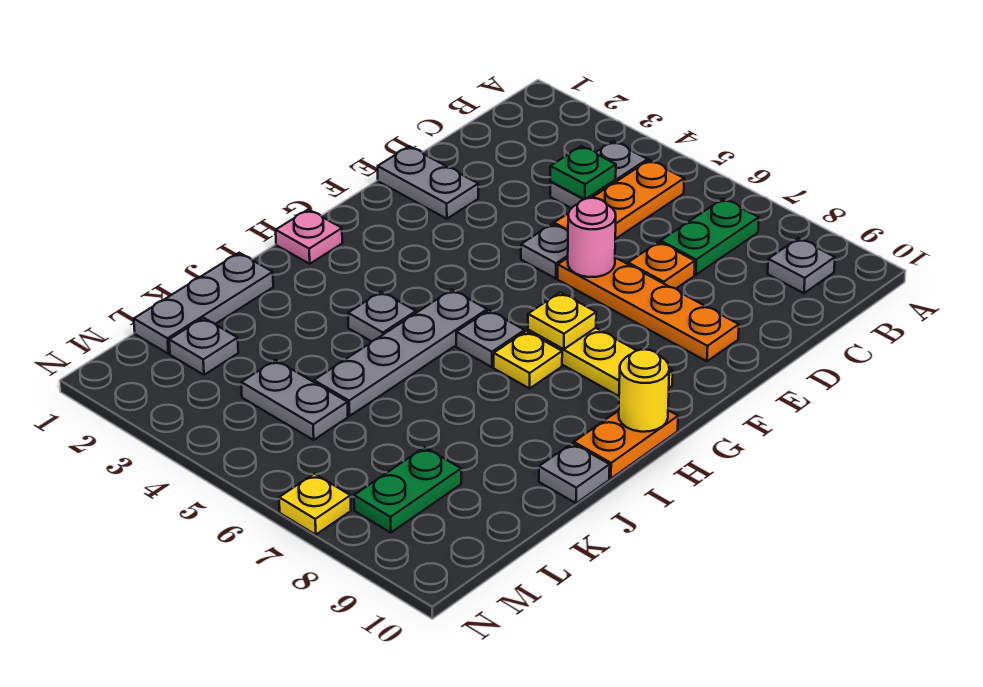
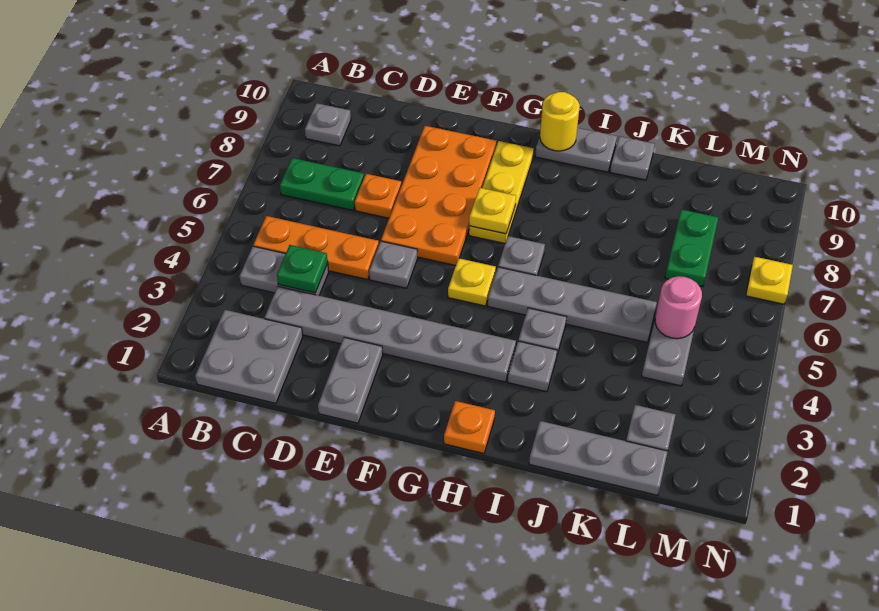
none -> grey plate B1:C2 level 1
none -> grey plate C3:H3 level 1
orange plate E6:E9 level 1 -> orange plate E6:F9 level 1
pink round brick E6 level 2 -> pink round brick L5 level 2
pink plate H1 level 1 -> orange plate H1 level 1
yellow plate H7 level 1 -> yellow plate G5 level 1
orange plate H10:I10 level 1 -> grey plate H10:I10 level 1
none -> grey plate I3 level 1
green plate L8:M8 level 1 -> green plate L7:L8 level 1

